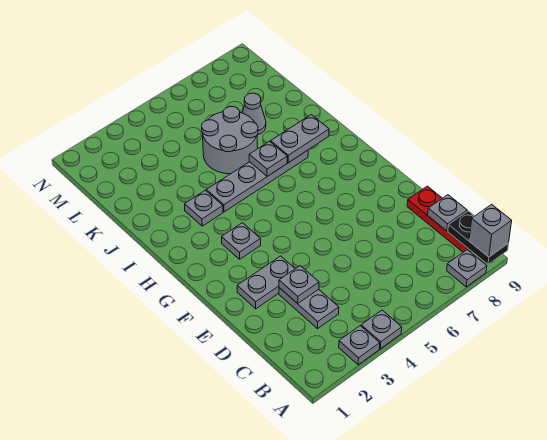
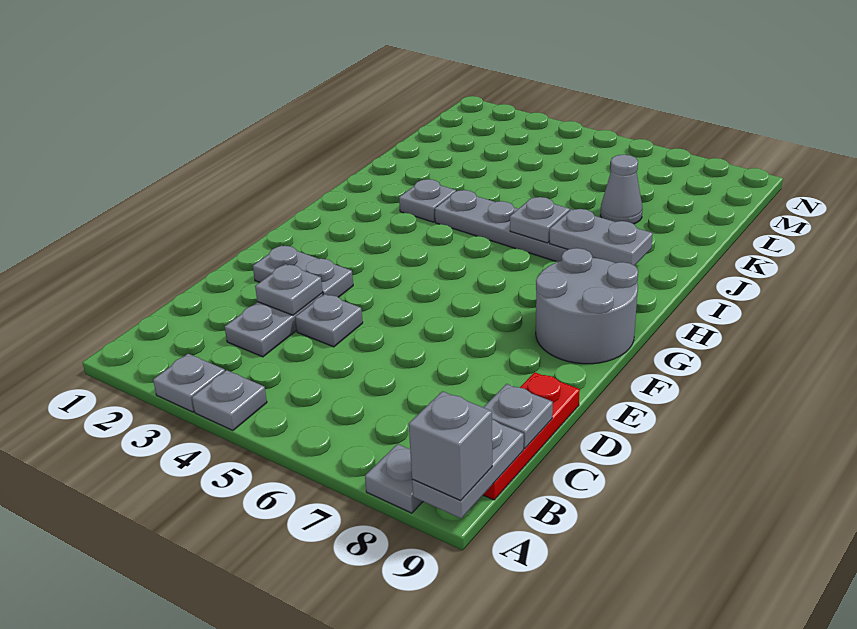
black plate A9:B9 level 2 -> grey plate A9:B9 level 2
grey plate G3 level 1 -> grey plate D4 level 1
grey round brick J5:K6 level 1 -> grey round brick F8:G9 level 1

